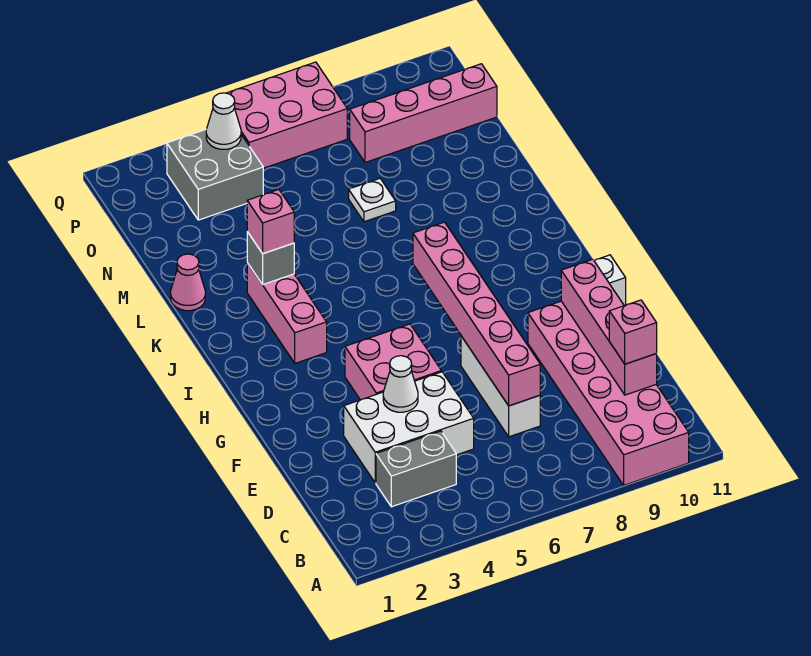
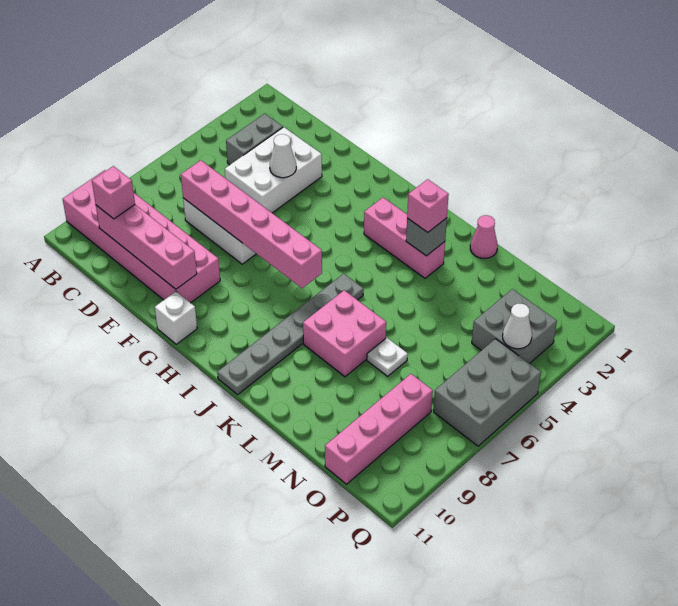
pink brick F4:G5 level 1 -> pink brick K7:L8 level 1
none -> grey plate J6:J11 level 1
pink brick P5:Q7 level 1 -> grey brick P5:Q7 level 1

